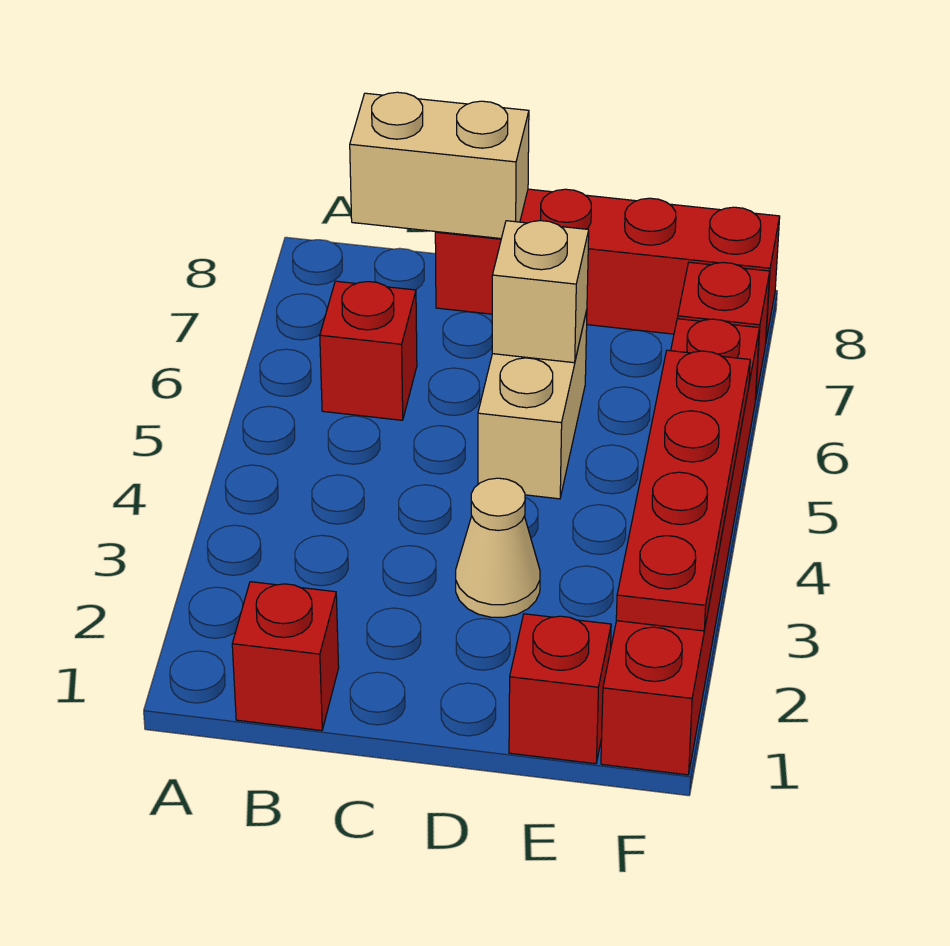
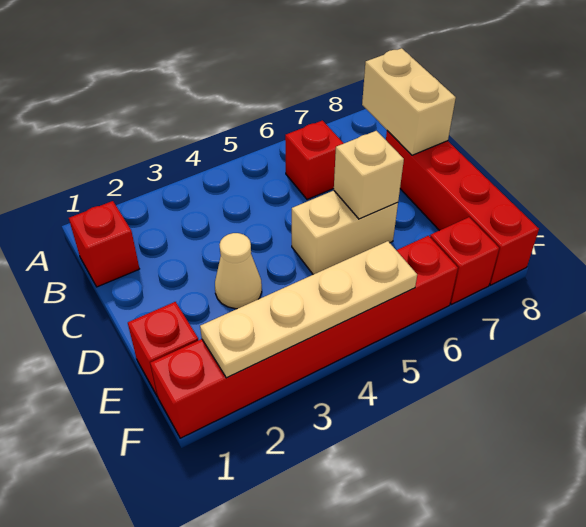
red plate F2:F5 level 2 -> tan plate F2:F5 level 2

